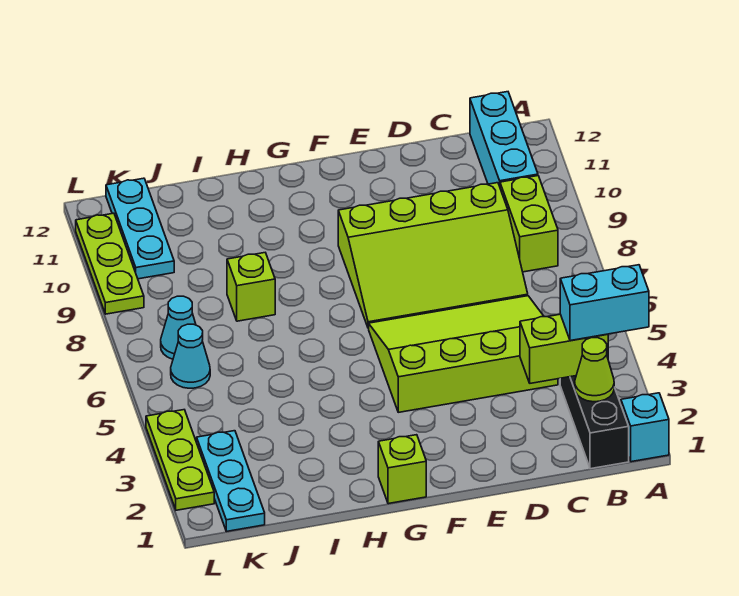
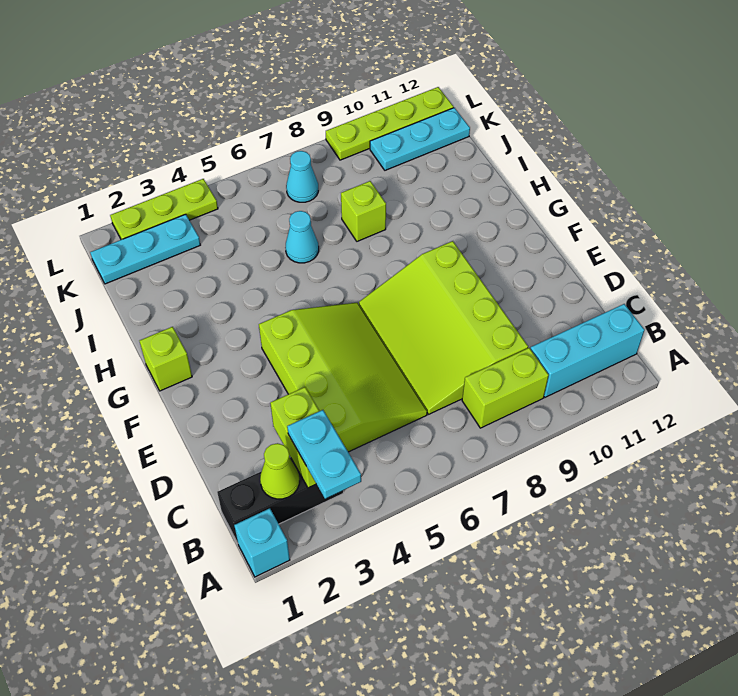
cyan brick A3:B3 level 3 -> cyan plate A3:B3 level 3
cyan cone K6 level 1 -> cyan cone I6 level 1
lime plate L9:L11 level 1 -> lime plate L9:L12 level 1

